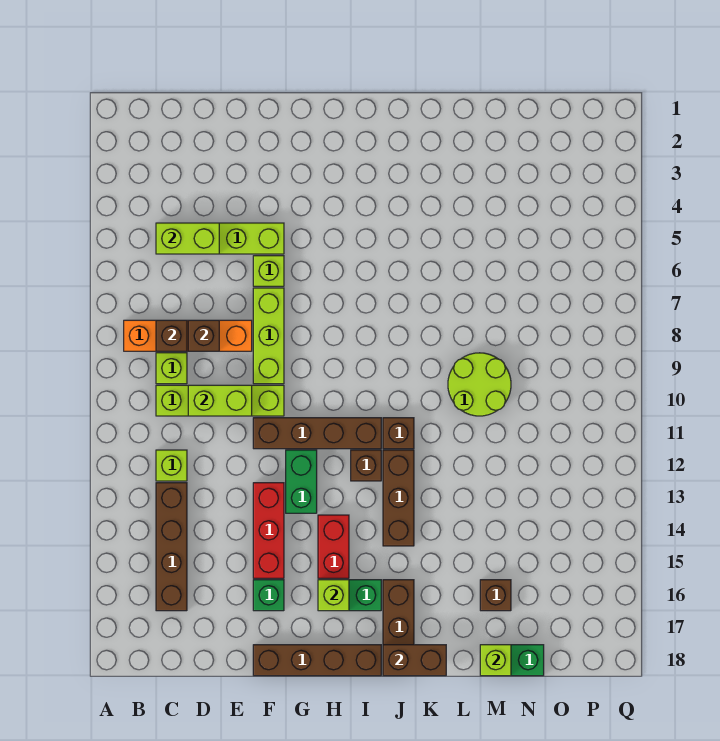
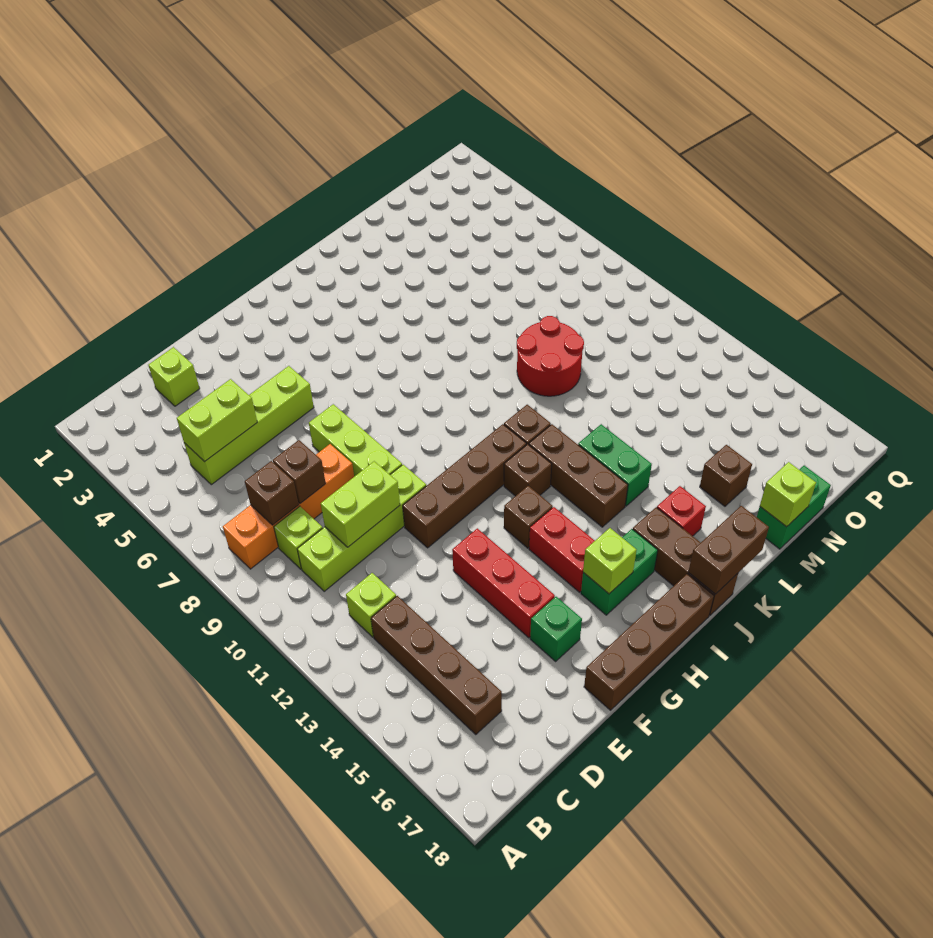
lime brick F6 level 1 -> lime brick D2 level 1
green brick G12:G13 level 1 -> green brick K13:K14 level 1
none -> brown brick H13 level 1
none -> red brick K16 level 1
lime round brick L9:M10 level 1 -> red round brick L9:M10 level 1

